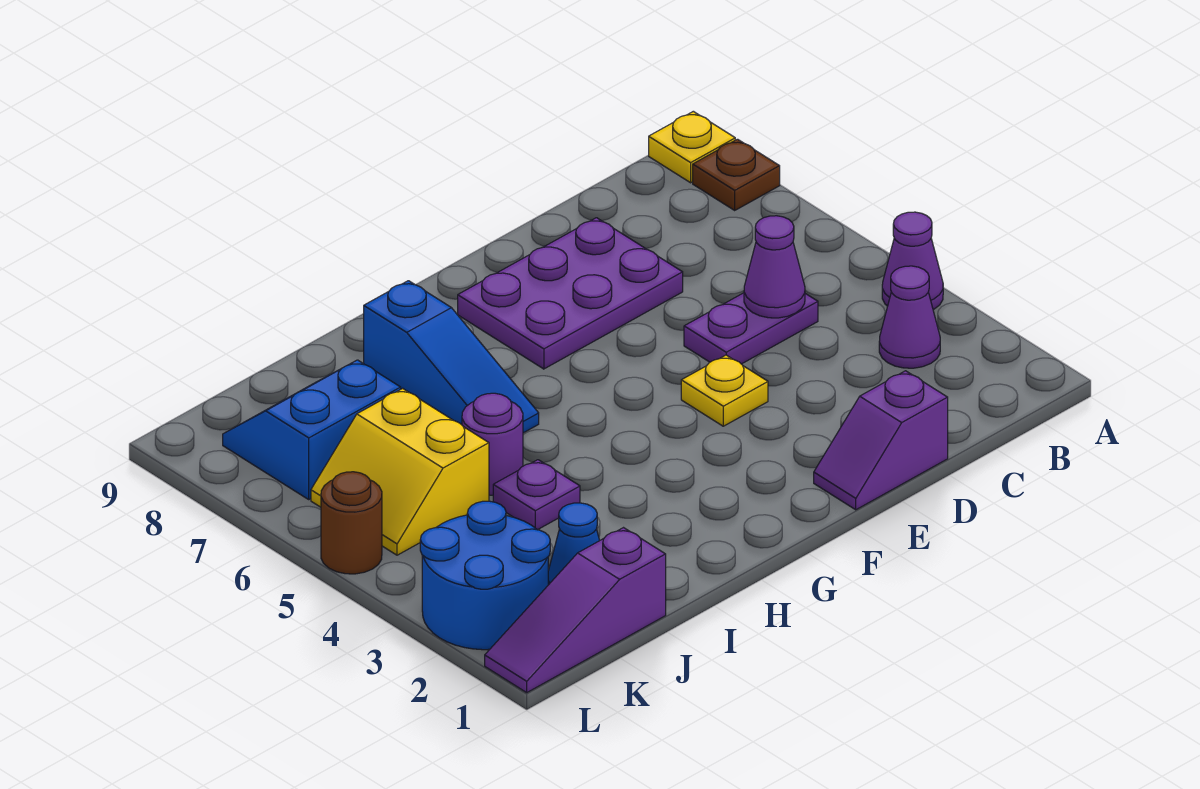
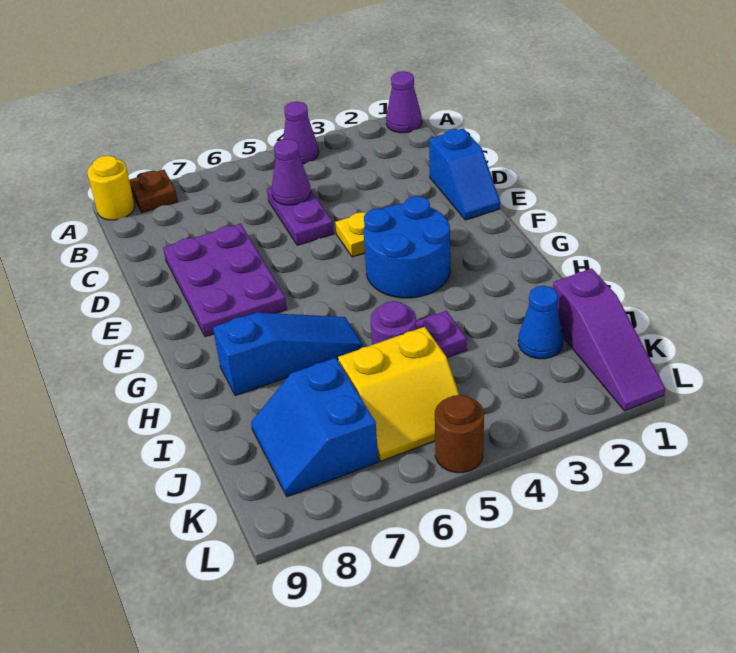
yellow plate A9 level 1 -> yellow round brick A9 level 1
purple cone B3 level 1 -> purple cone A1 level 1
purple slope D1:E1 level 1 top D -> blue slope D1:E1 level 1 top D
blue round brick K2:L3 level 1 -> blue round brick F3:G4 level 1

